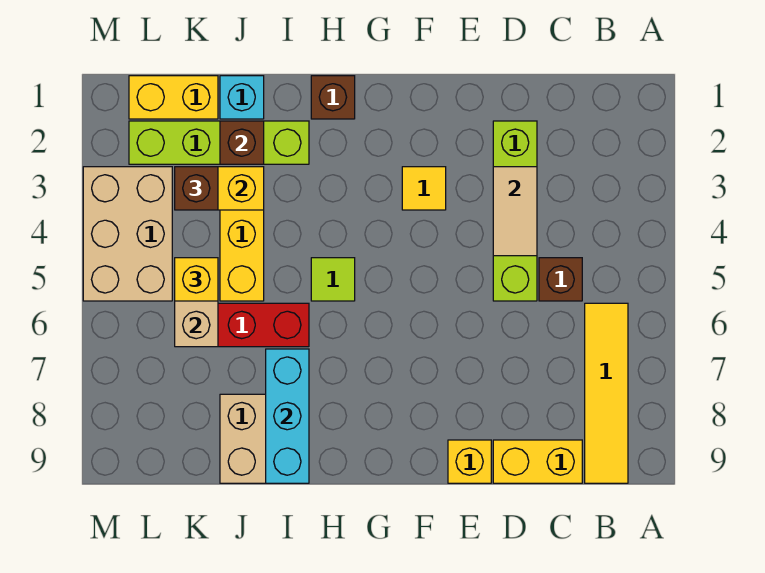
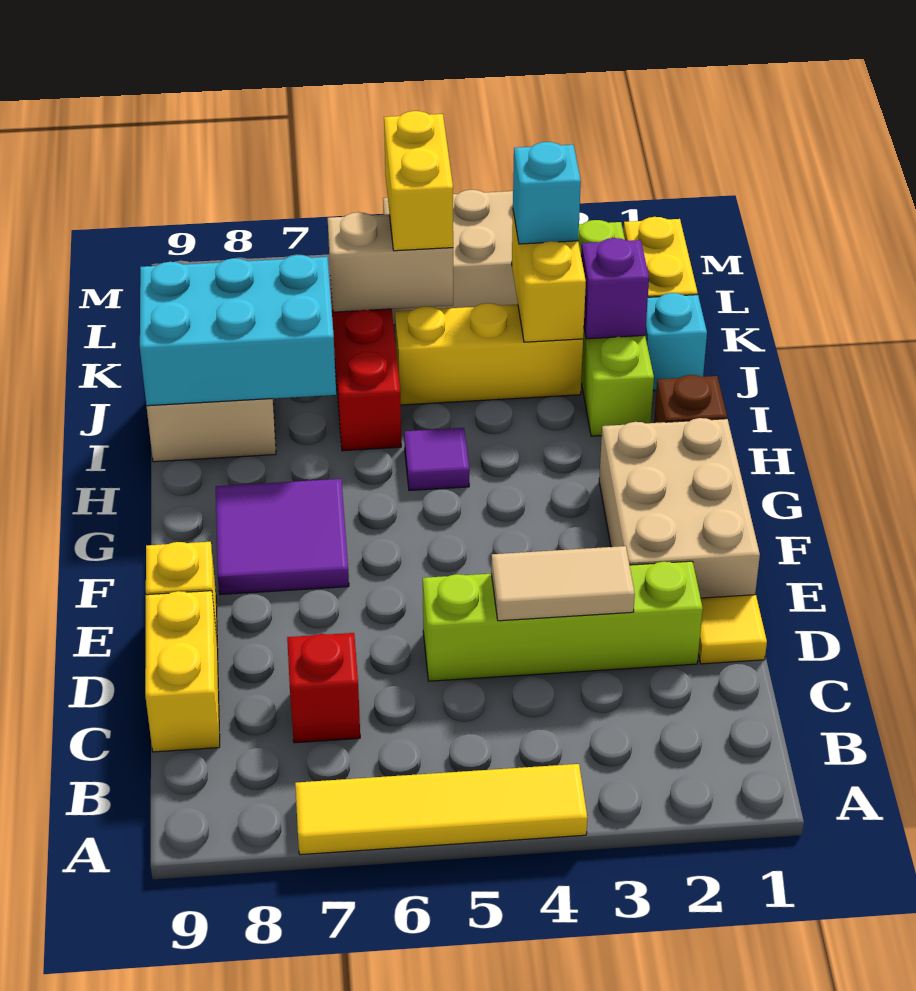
yellow tile B6:B9 level 1 -> yellow tile A4:A7 level 1
brown brick C5 level 1 -> none
none -> red brick C7 level 1
none -> tan brick E1:G2 level 1
yellow tile F3 level 1 -> yellow tile D1 level 1
none -> purple tile F7:G8 level 1
lime tile H5 level 1 -> purple tile H5 level 1
cyan brick I7:I9 level 2 -> cyan brick I7:J9 level 2
brown brick J2 level 2 -> purple brick J2 level 2
brown brick K3 level 3 -> cyan brick K3 level 3
yellow brick K5 level 3 -> yellow brick K5:L5 level 3

